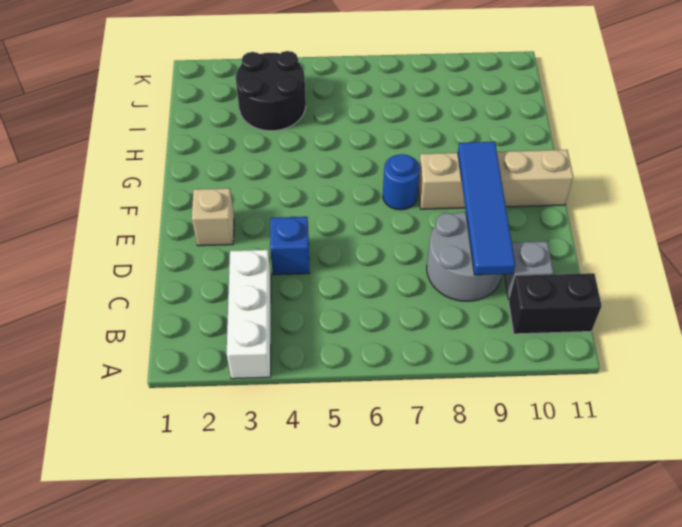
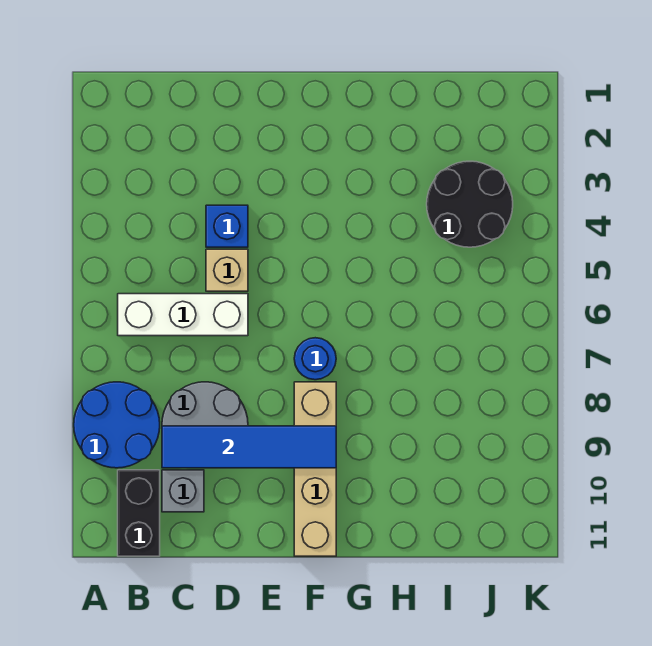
white brick A3:C3 level 1 -> white brick B6:D6 level 1
none -> blue round brick A8:B9 level 1
tan brick E2 level 1 -> tan brick D5 level 1

